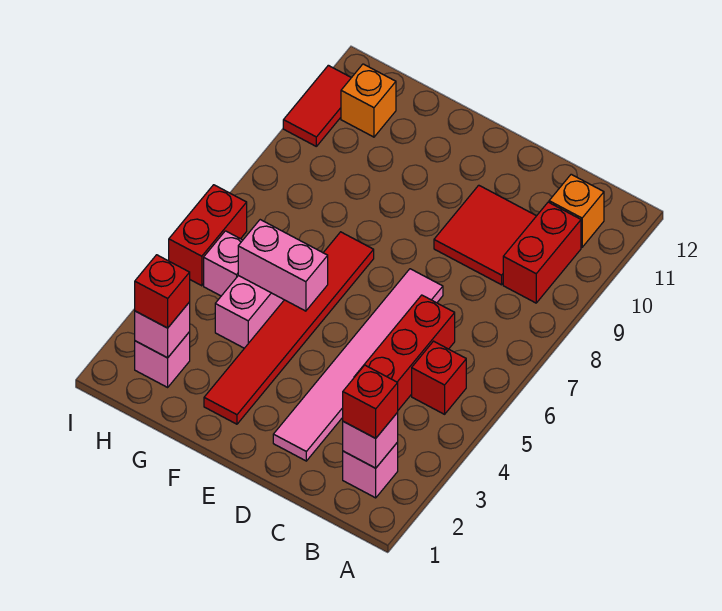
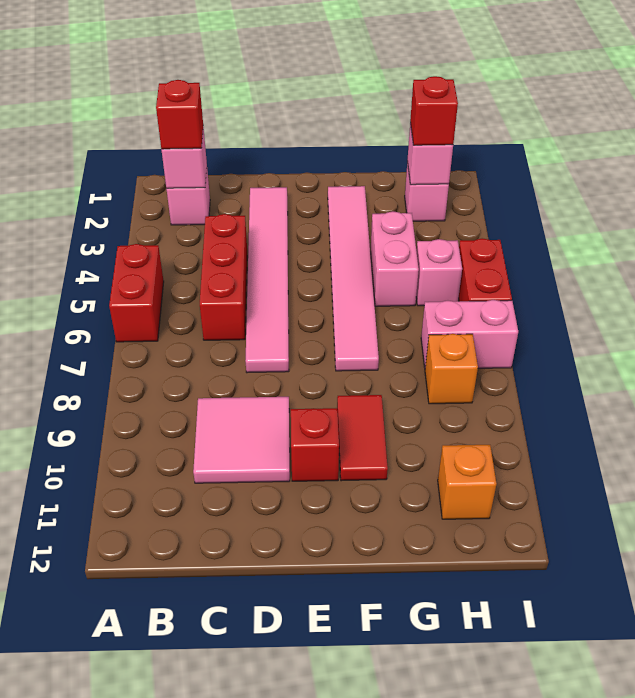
red brick B5 level 1 -> red brick E10 level 1
red brick B9:B10 level 1 -> red brick A5:A6 level 1
orange brick B11 level 1 -> orange brick H8 level 1
red tile C9:D10 level 1 -> pink tile C9:D10 level 1
red tile F2:F7 level 1 -> pink tile F2:F7 level 1
pink brick F5:G5 level 2 -> pink brick H7:I7 level 1
red tile I10:I11 level 1 -> red tile F9:F10 level 1

